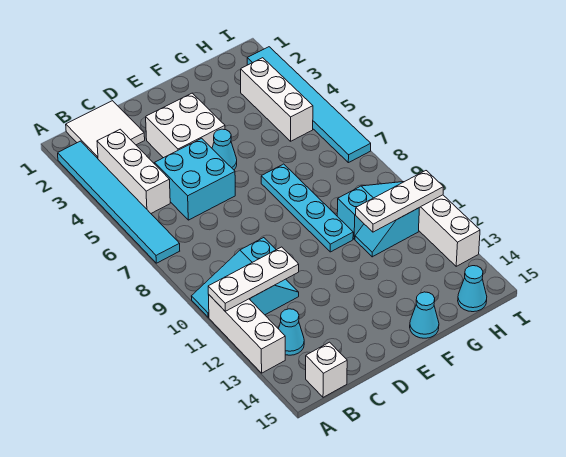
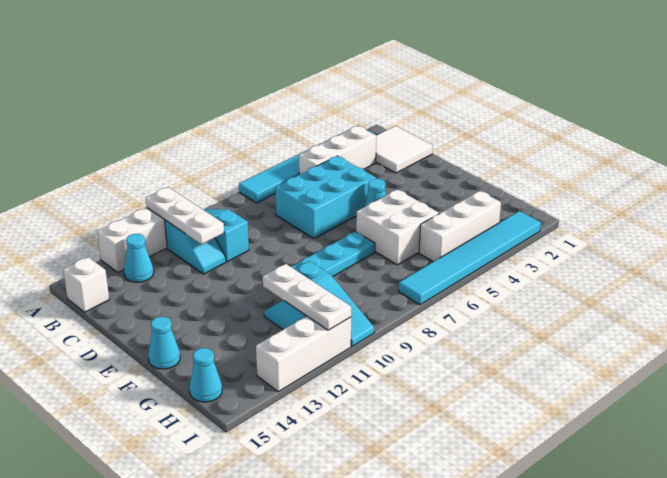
cyan brick C5:D6 level 1 -> cyan brick C5:D7 level 1
white brick D3:E4 level 1 -> white brick F5:G6 level 1

